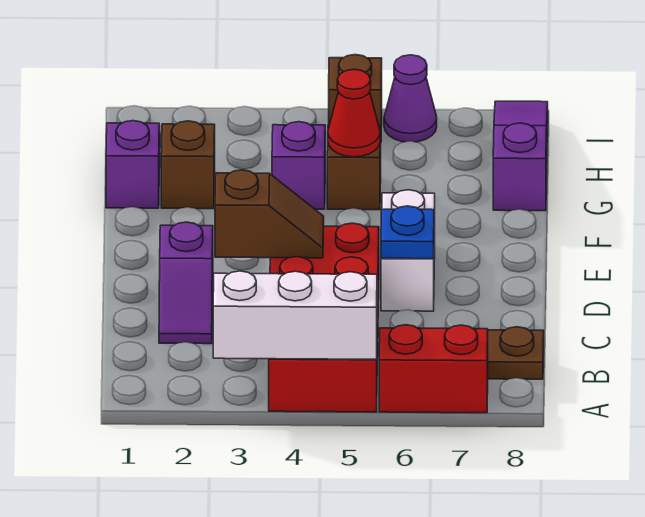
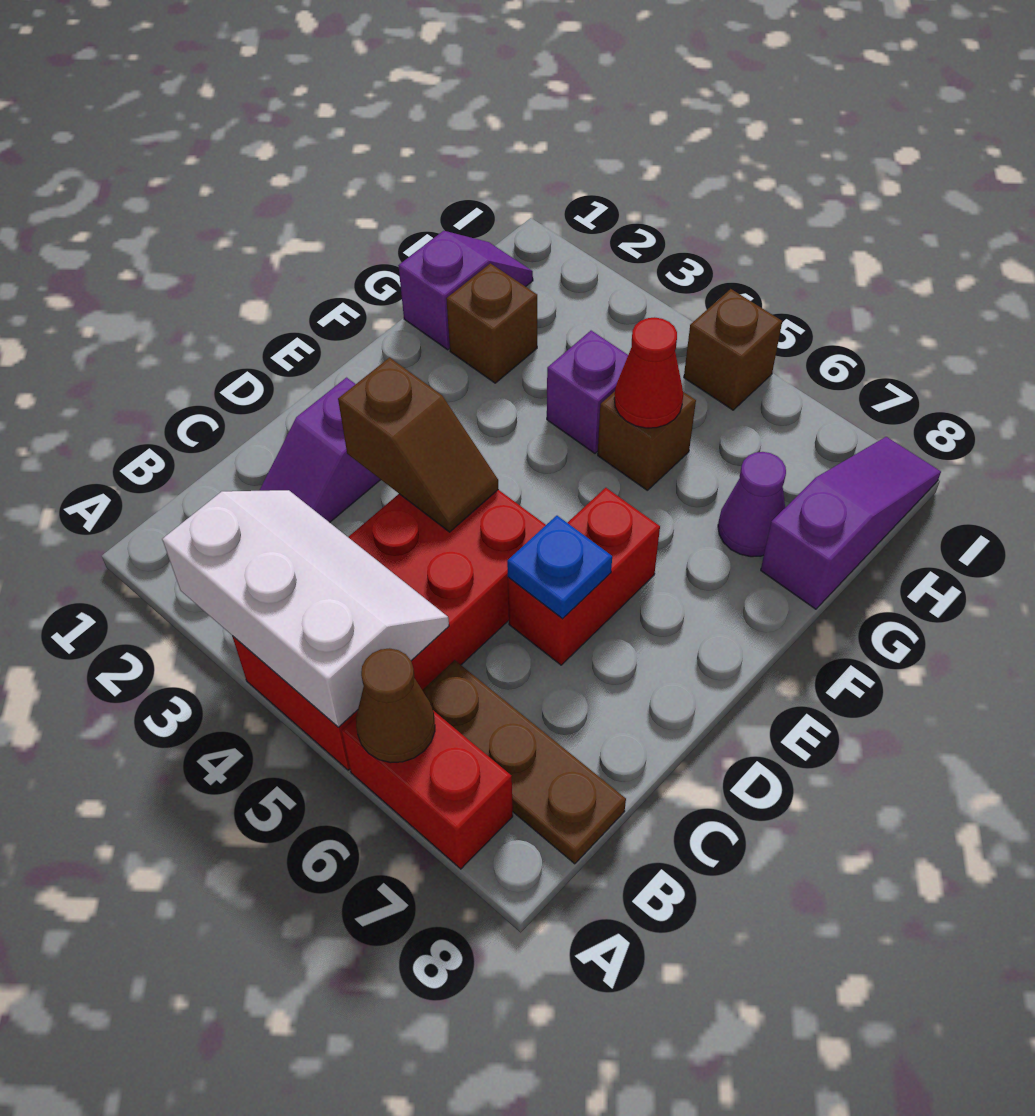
none -> brown cone A6 level 2
white brick D6:E6 level 1 -> red brick D6:E6 level 1
purple cone I6 level 1 -> purple cone G7 level 1

